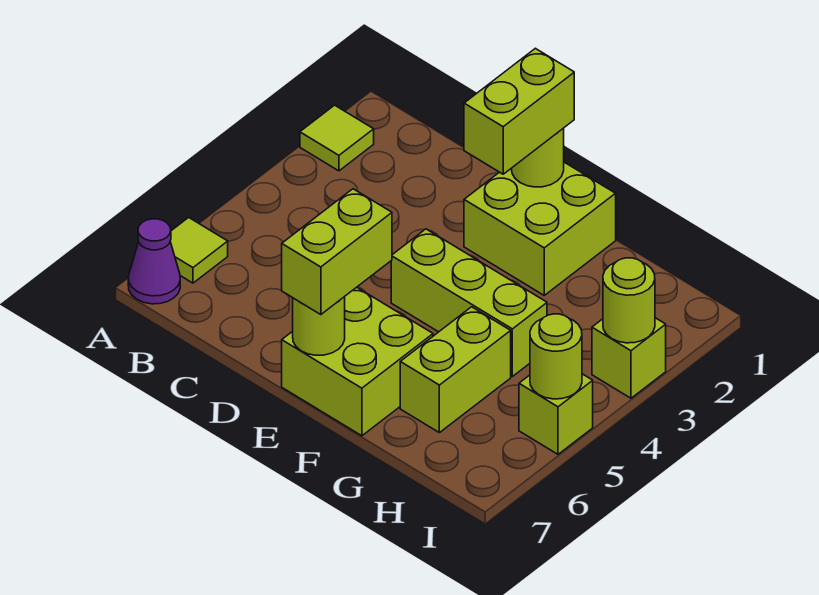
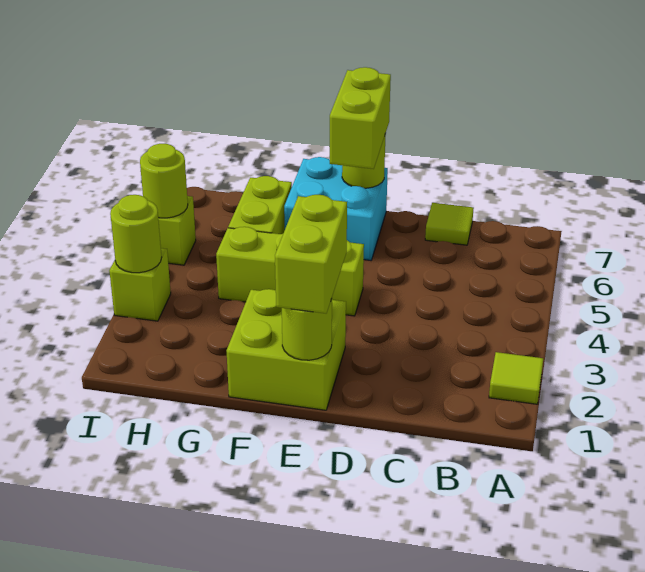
lime tile A6 level 1 -> lime tile C7 level 1
purple cone A7 level 1 -> none
lime brick E6:F7 level 1 -> cyan brick E6:F7 level 1

